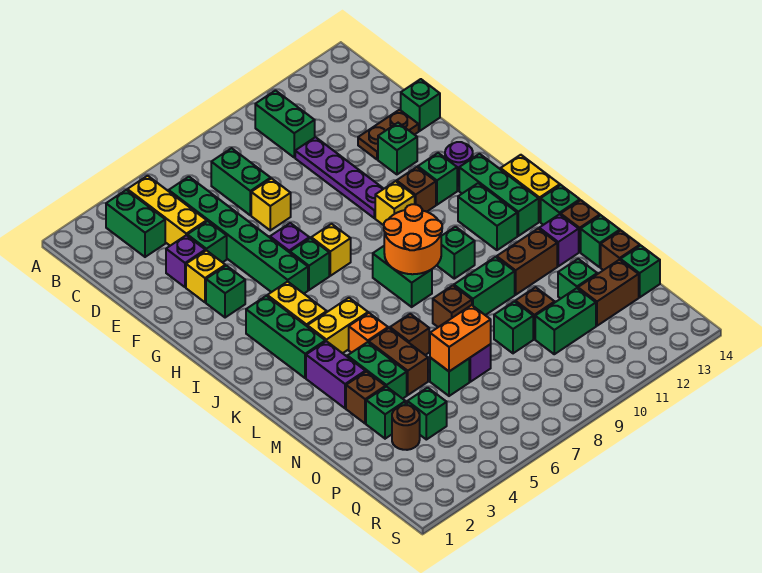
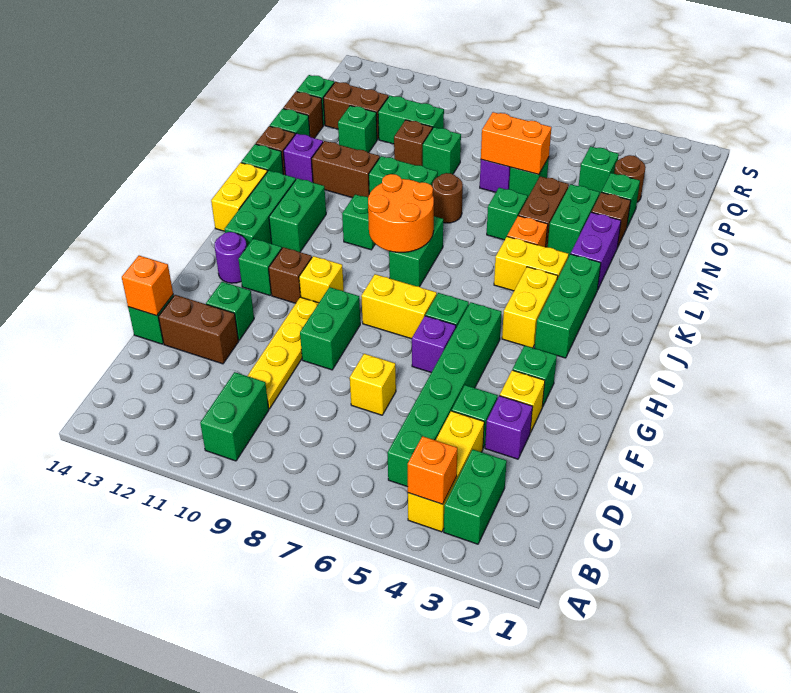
none -> orange brick B4 level 2
green brick C7:D7 level 1 -> green brick F9:G9 level 1
purple plate D10:G10 level 1 -> yellow plate D10:G10 level 1
brown plate E12:E13 level 1 -> brown brick E12:E13 level 1
none -> orange brick E14 level 2
yellow brick H7 level 1 -> yellow brick H7:H8 level 1
brown brick M6 level 1 -> green brick M6 level 1
brown brick M8 level 1 -> brown round brick M8 level 1

